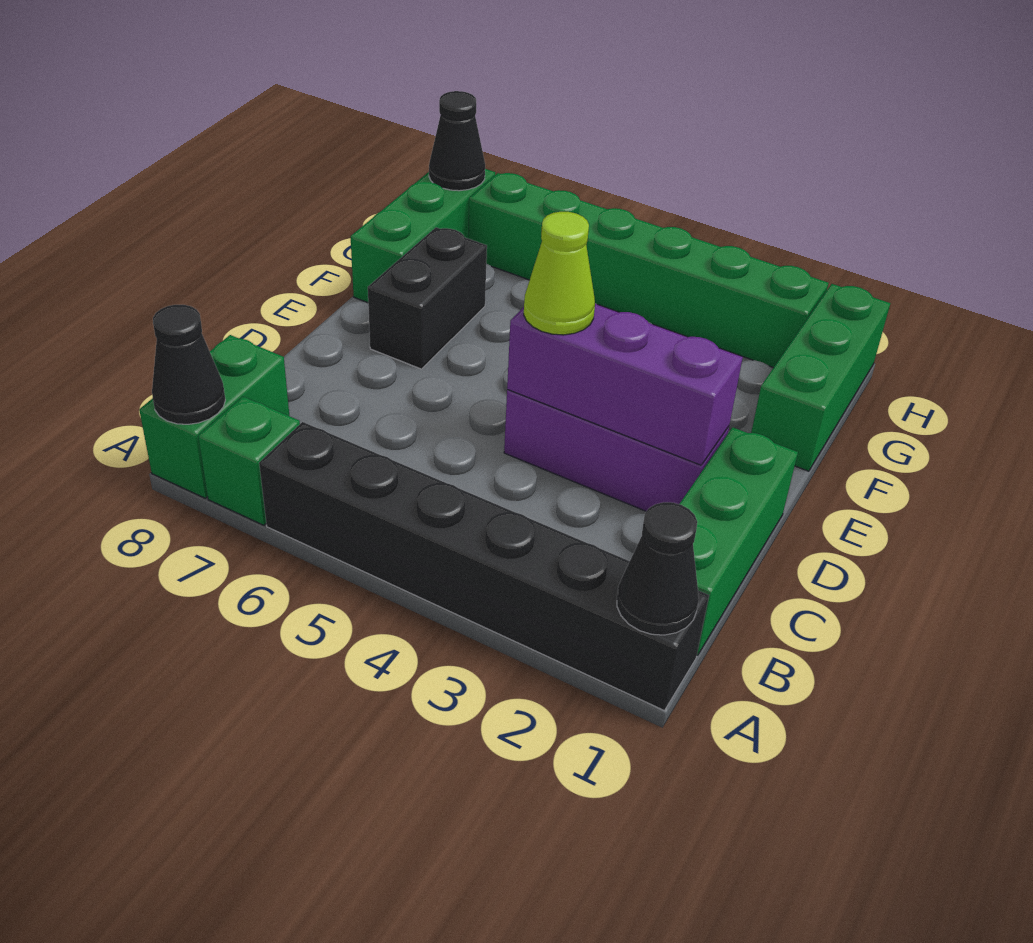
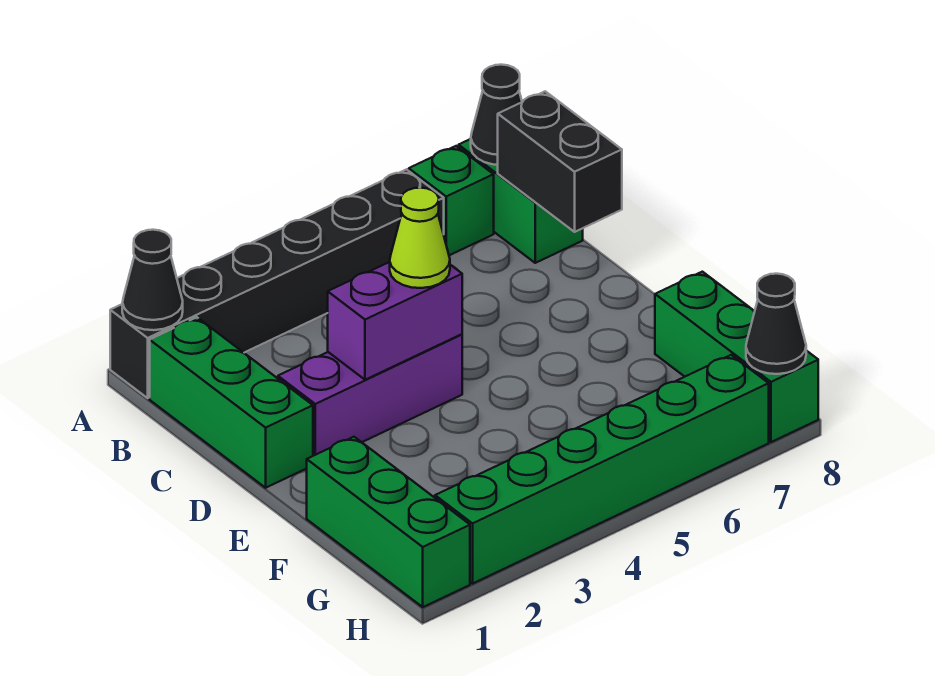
purple brick D2:D4 level 2 -> purple brick D3:D4 level 2
black brick E7:F7 level 1 -> black brick B8:C8 level 2

